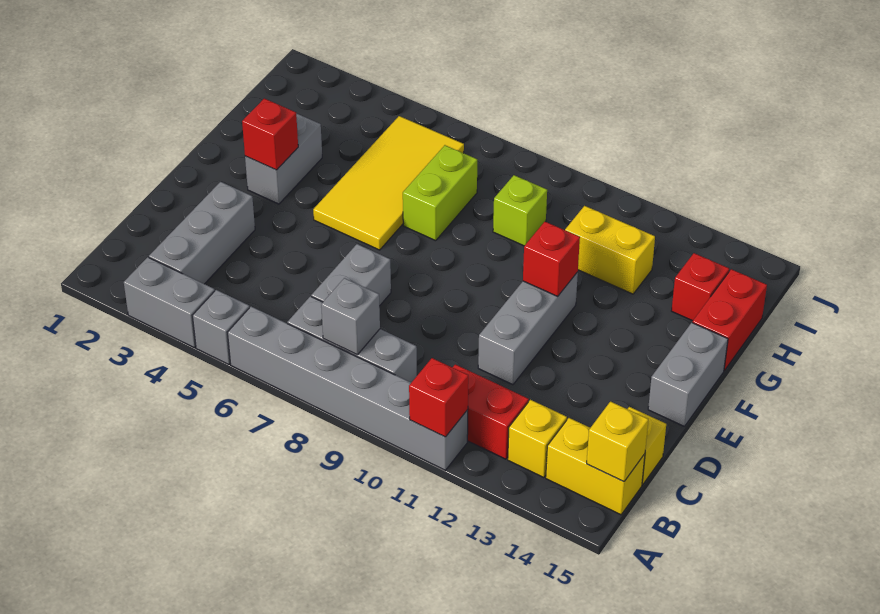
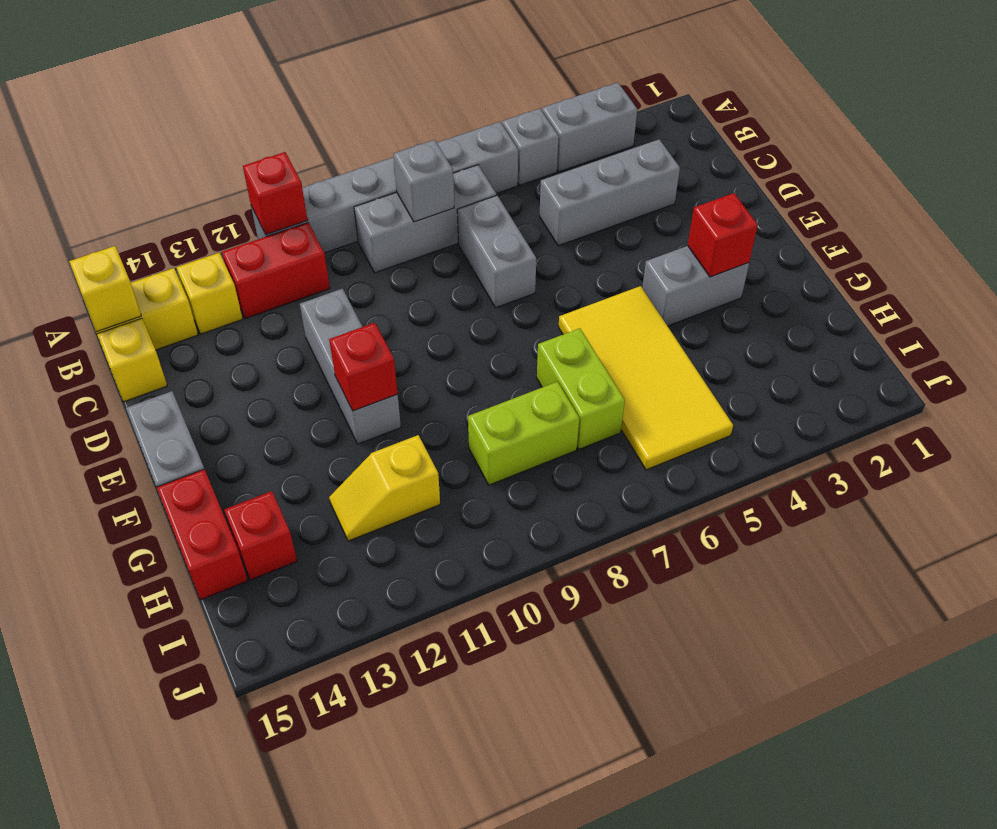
grey brick B3:D3 level 1 -> grey brick C3:C5 level 1
grey brick F3:G3 level 1 -> grey brick F3:F4 level 1
lime brick H9 level 1 -> lime brick H8:H9 level 1
yellow brick H11:H12 level 1 -> yellow slope H11:H12 level 1 top 11

